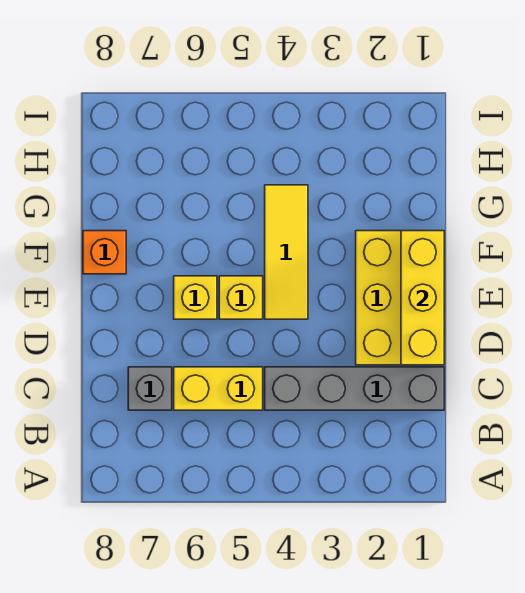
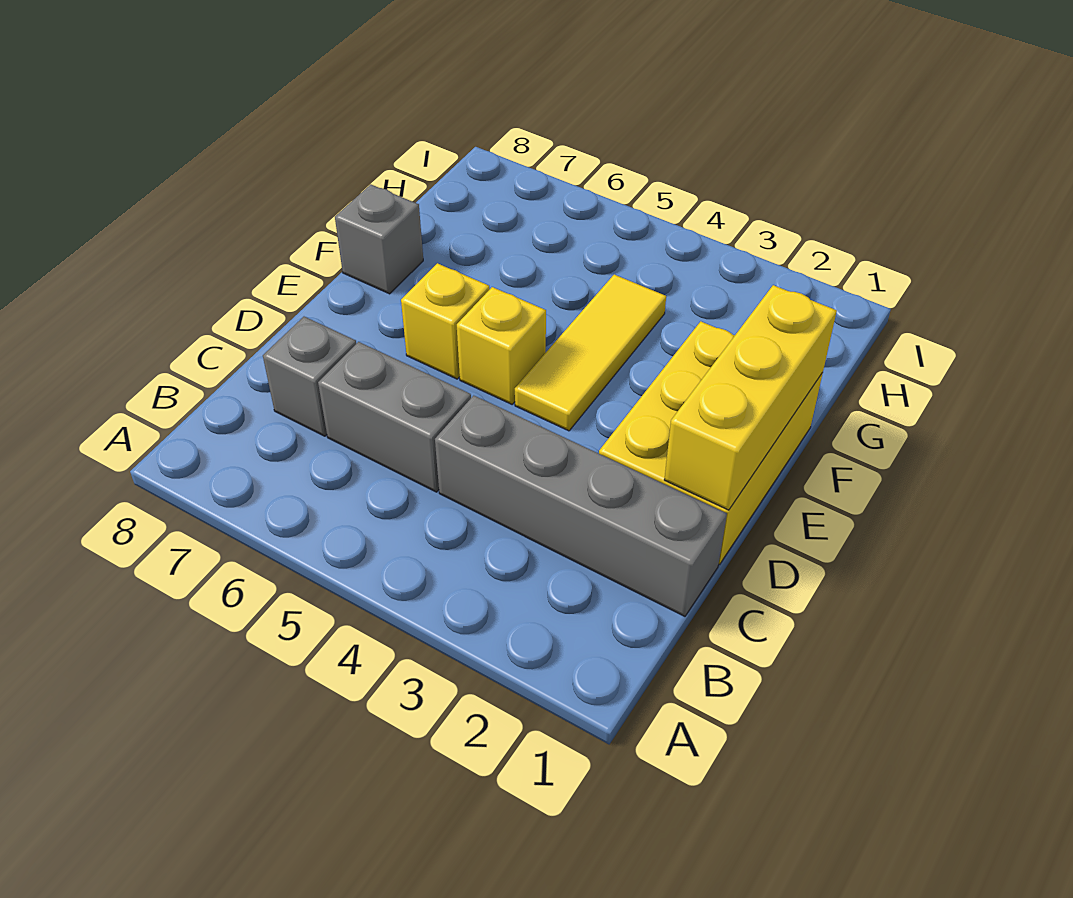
yellow brick C5:C6 level 1 -> grey brick C5:C6 level 1
orange brick F8 level 1 -> grey brick F8 level 1

